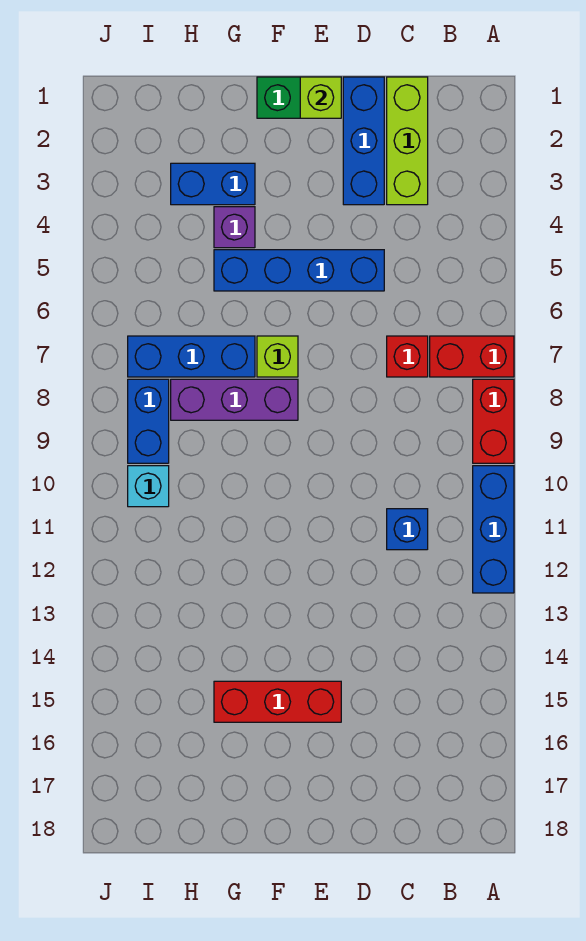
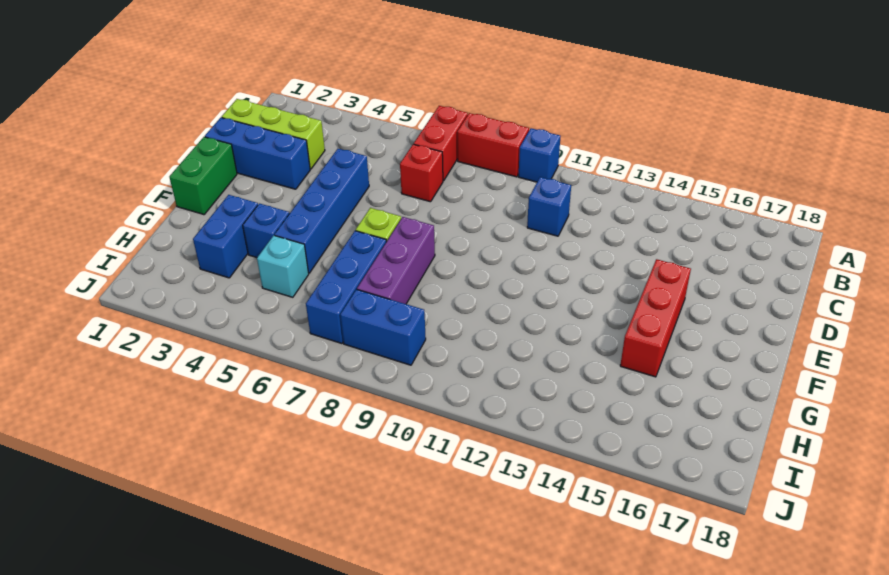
blue brick A10:A12 level 1 -> blue brick A10 level 1
lime brick E1 level 2 -> none
purple brick G4 level 1 -> blue brick G4 level 1
cyan brick I10 level 1 -> cyan brick H5 level 1

